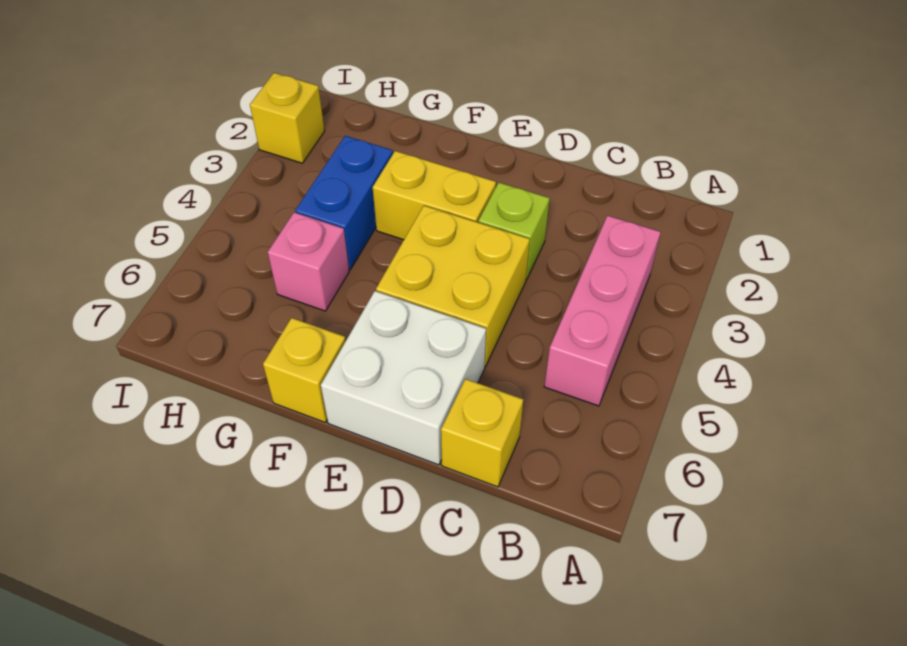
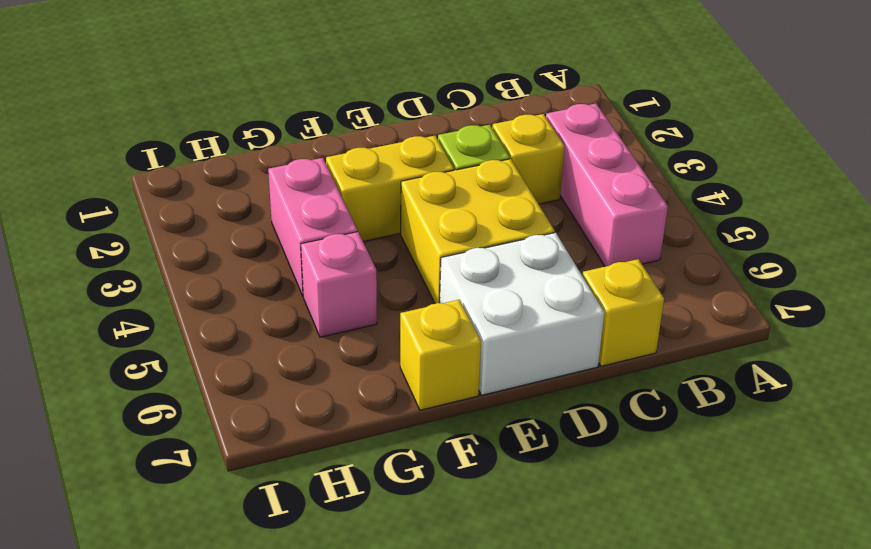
blue brick G3:G4 level 1 -> pink brick G3:G4 level 1
yellow brick I2 level 1 -> yellow brick C3 level 1

